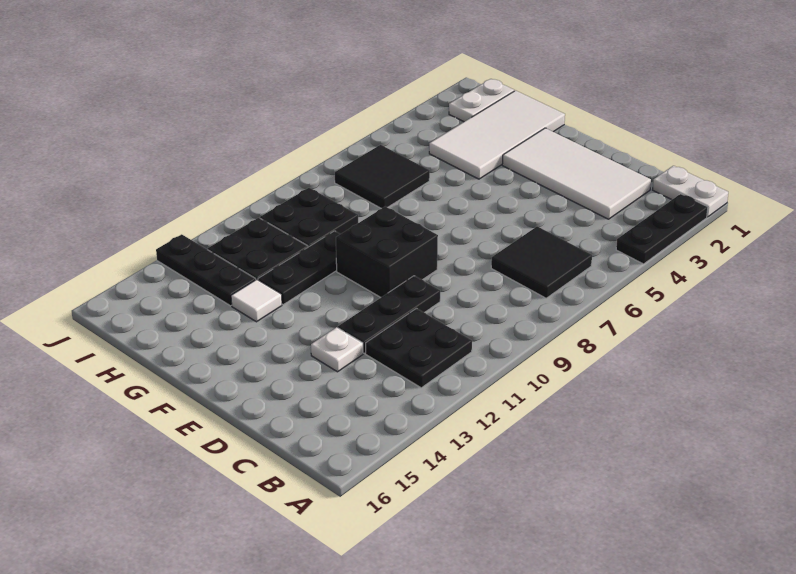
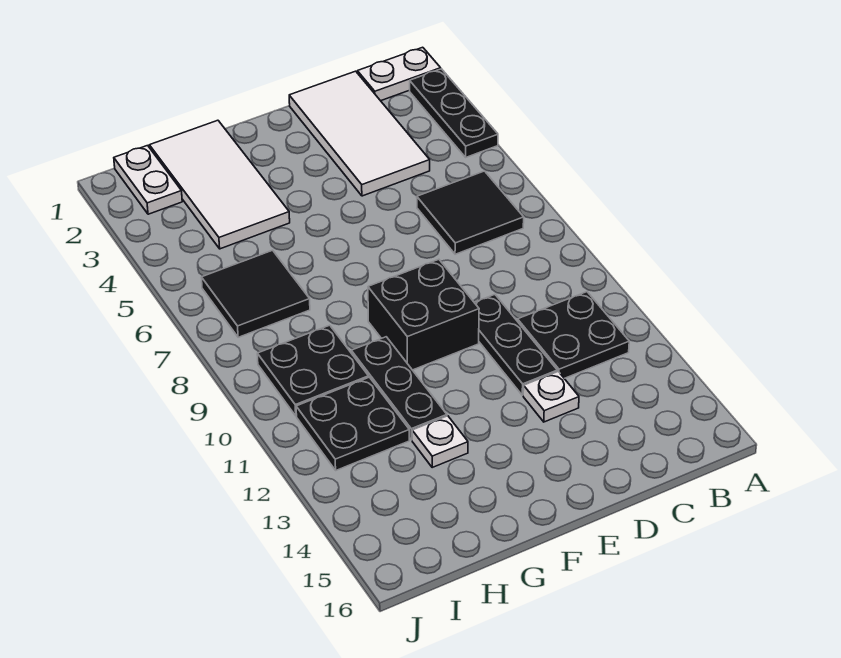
white tile C2:F3 level 1 -> white tile C1:D4 level 1
white tile G13 level 1 -> white plate G13 level 1
black plate H13:J13 level 1 -> none

